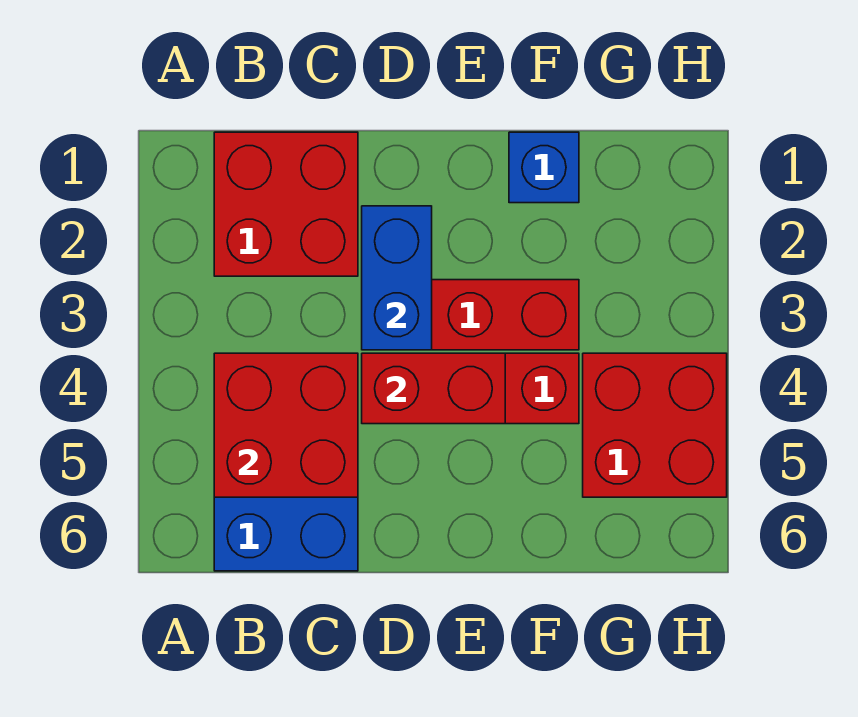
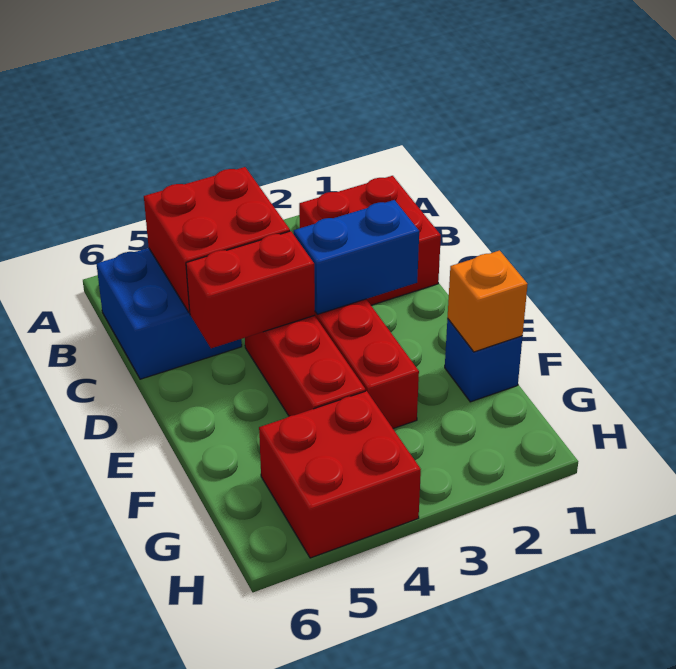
red brick D4:E4 level 2 -> red brick D4:D5 level 2
none -> orange brick F1 level 2

